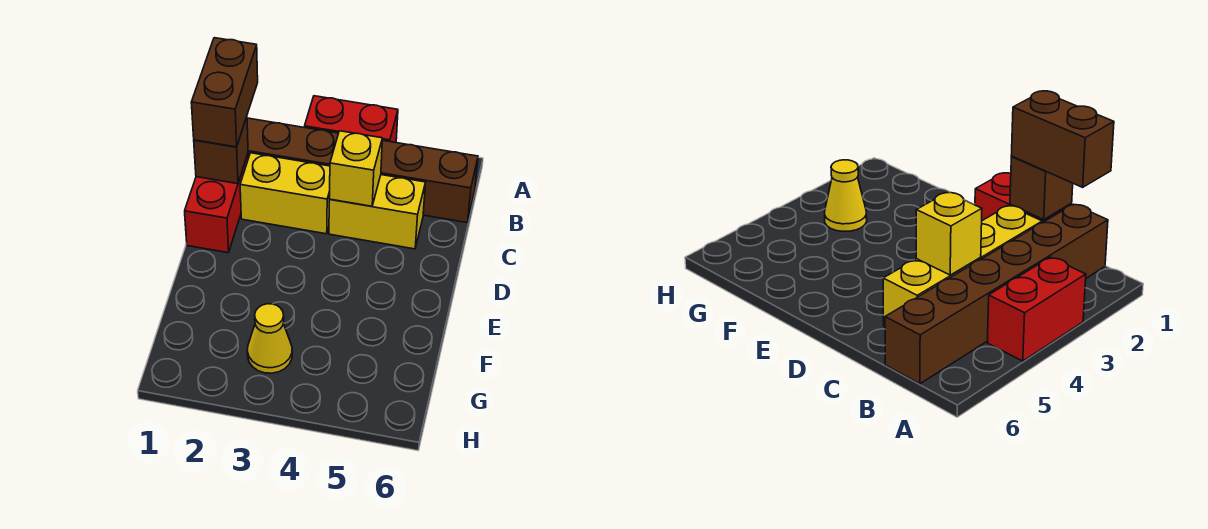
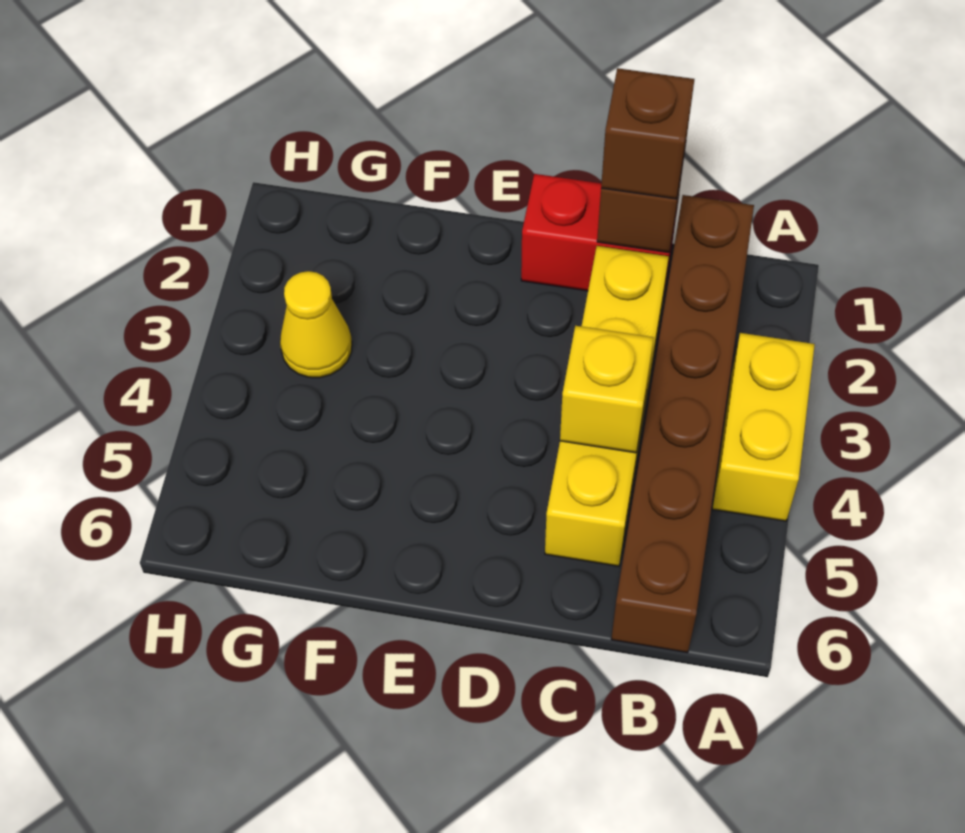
red brick A3:A4 level 1 -> yellow brick A3:A4 level 1
brown brick B1:C1 level 3 -> brown brick C1 level 3

